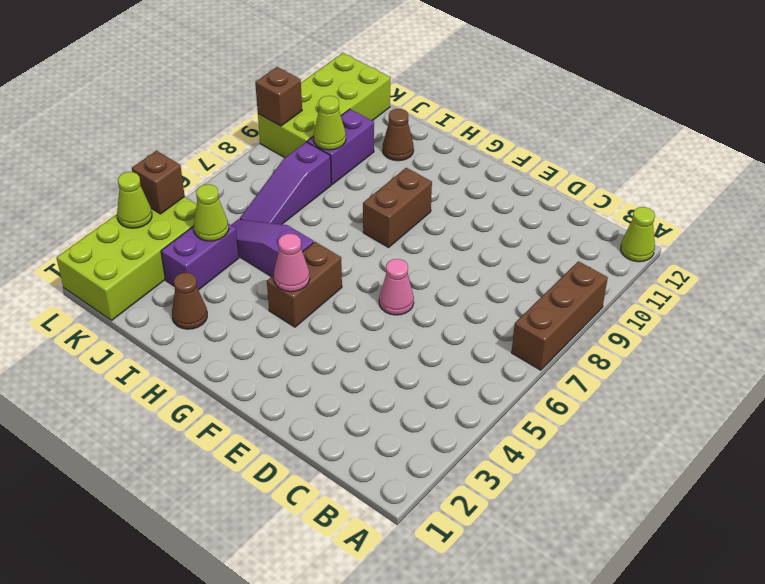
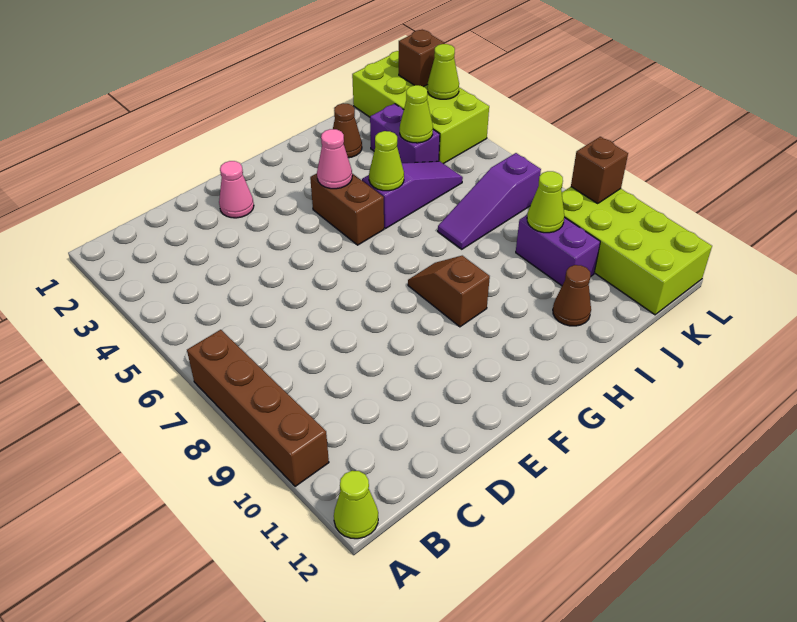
brown brick A7:A9 level 1 -> brown brick A7:A10 level 1
pink cone E6 level 1 -> pink cone E2 level 1
brown brick G8:G9 level 1 -> brown slope G8:G9 level 1 top 9
none -> lime cone H5 level 2
purple slope J6:J8 level 1 top 8 -> purple slope I7:K7 level 1 top K
brown brick L4 level 2 -> brown brick L2 level 2

